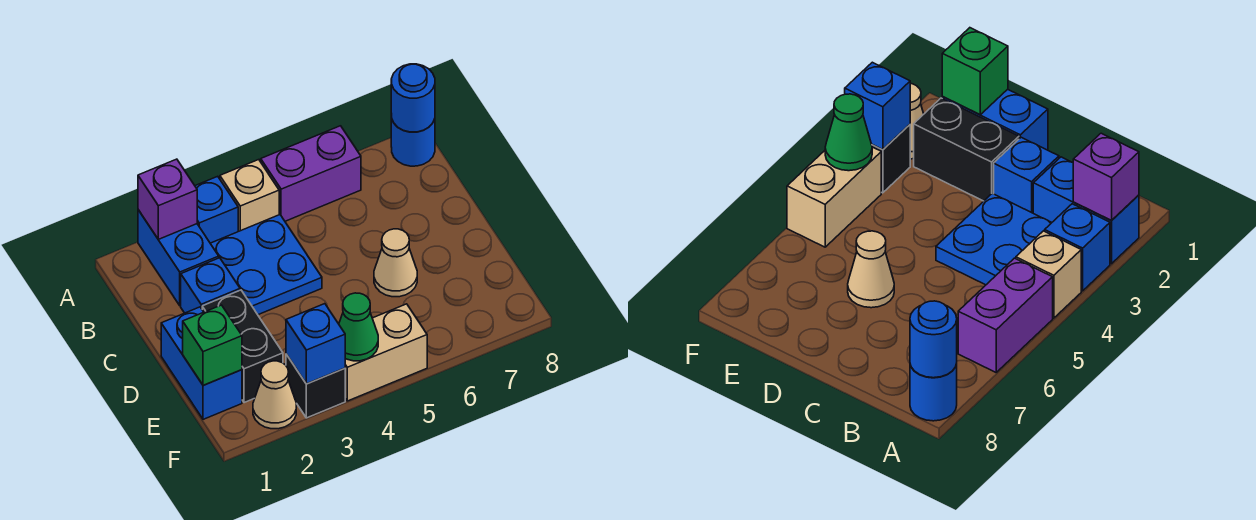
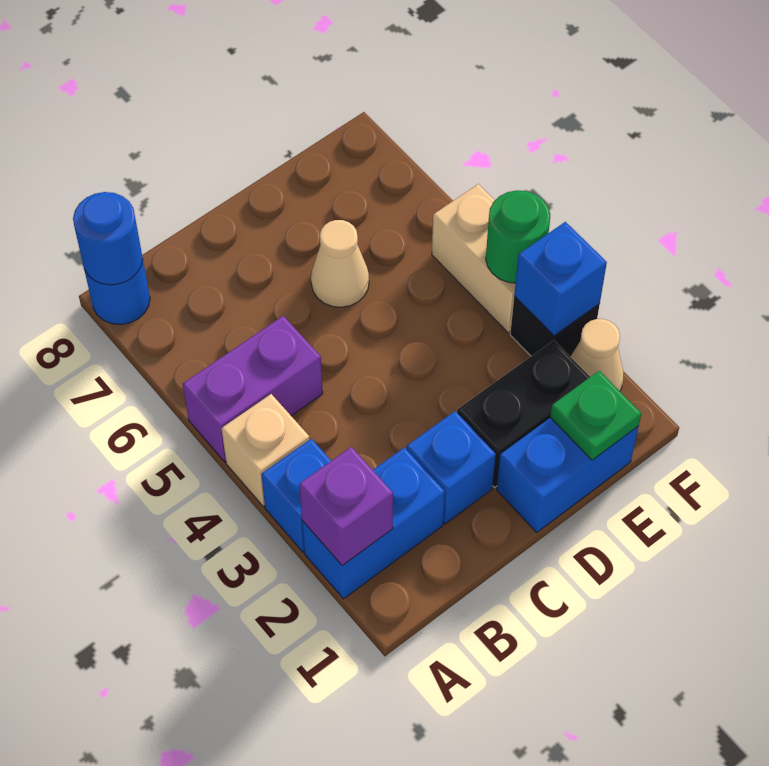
purple brick A5:A6 level 1 -> purple brick A5:B5 level 1
blue plate B3:C4 level 1 -> none
green brick E1 level 2 -> green plate E1 level 2
green cone F4 level 2 -> green round brick F4 level 2

